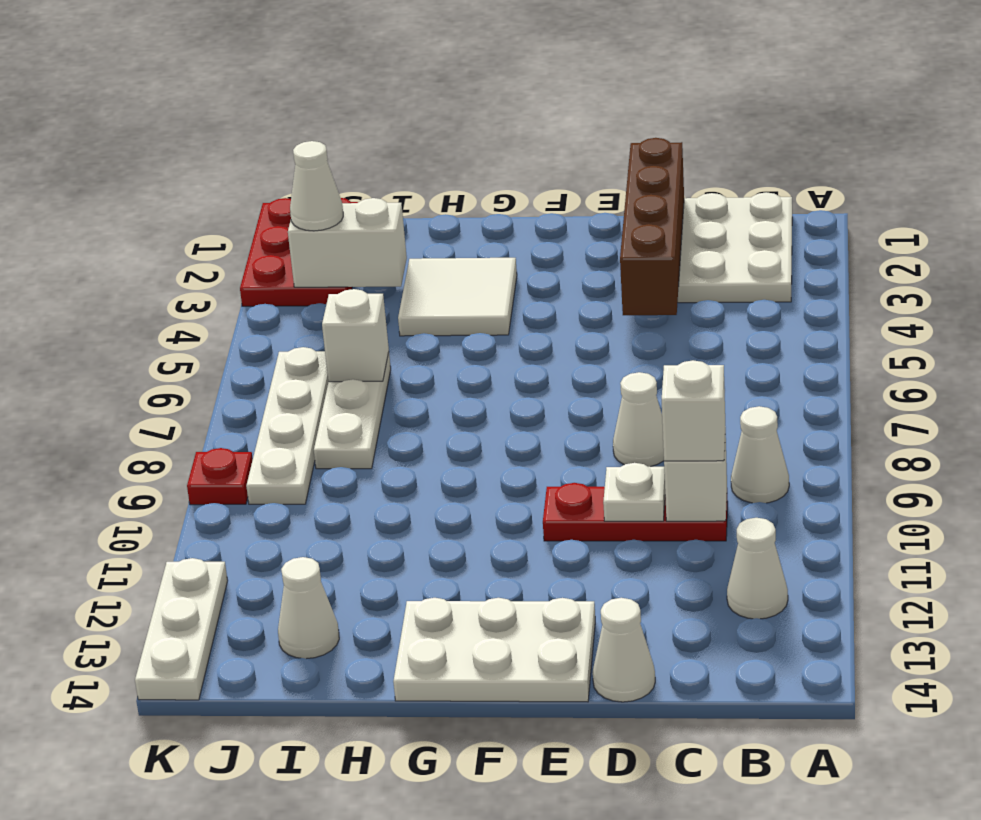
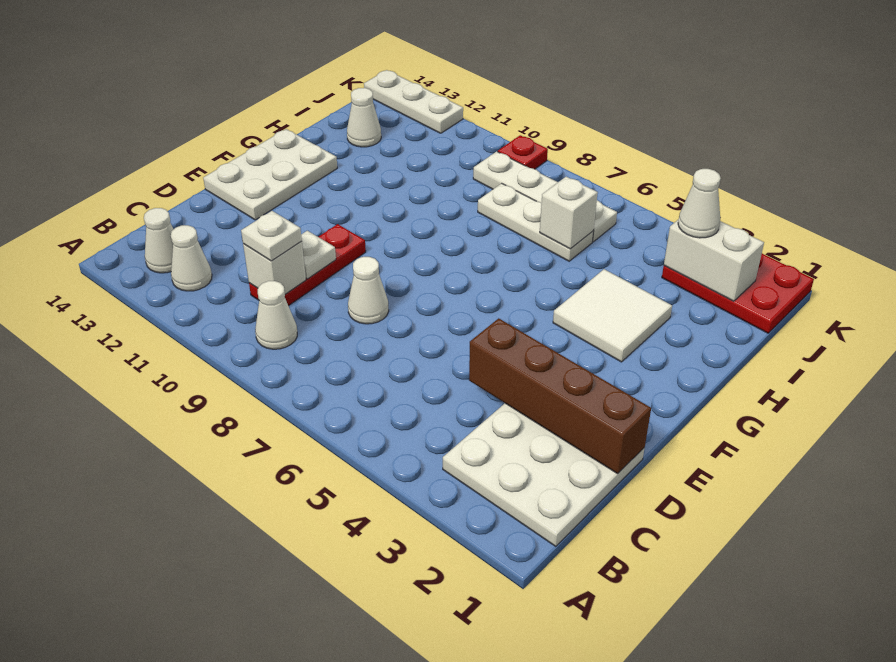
white brick C10 level 3 -> white plate C10 level 3
white cone D14 level 1 -> white cone B13 level 1
white brick I3:J3 level 2 -> white brick J2:J3 level 2

